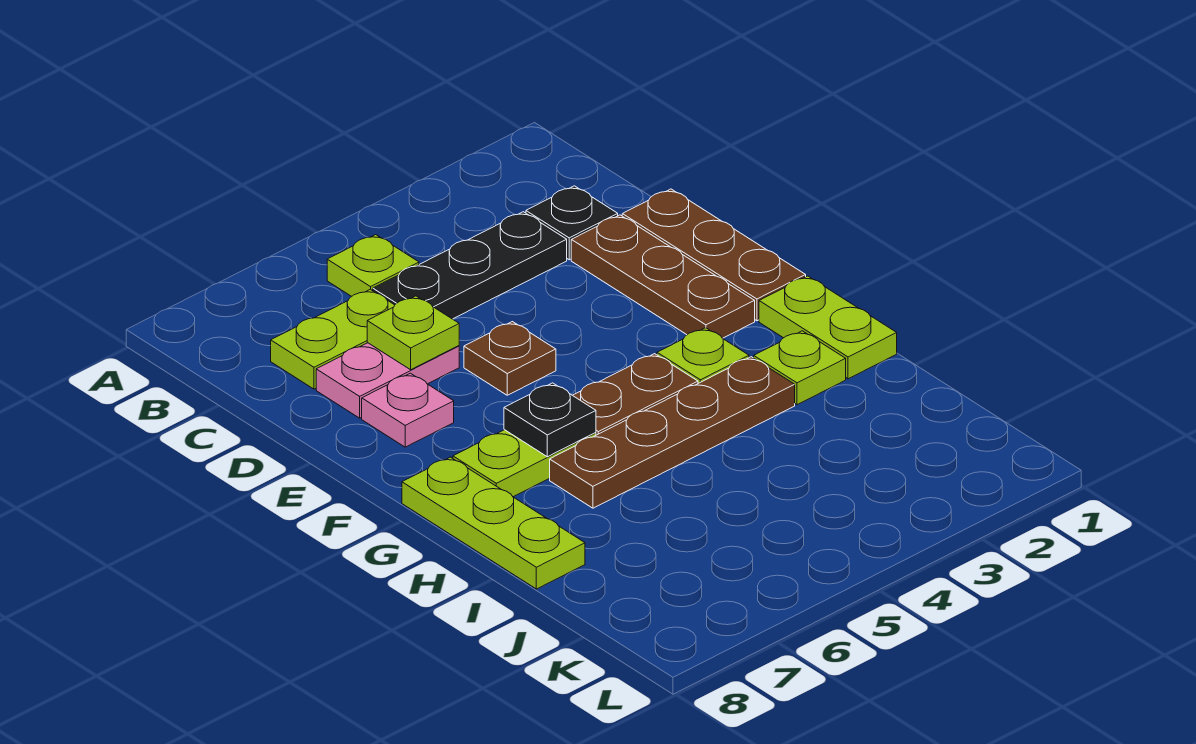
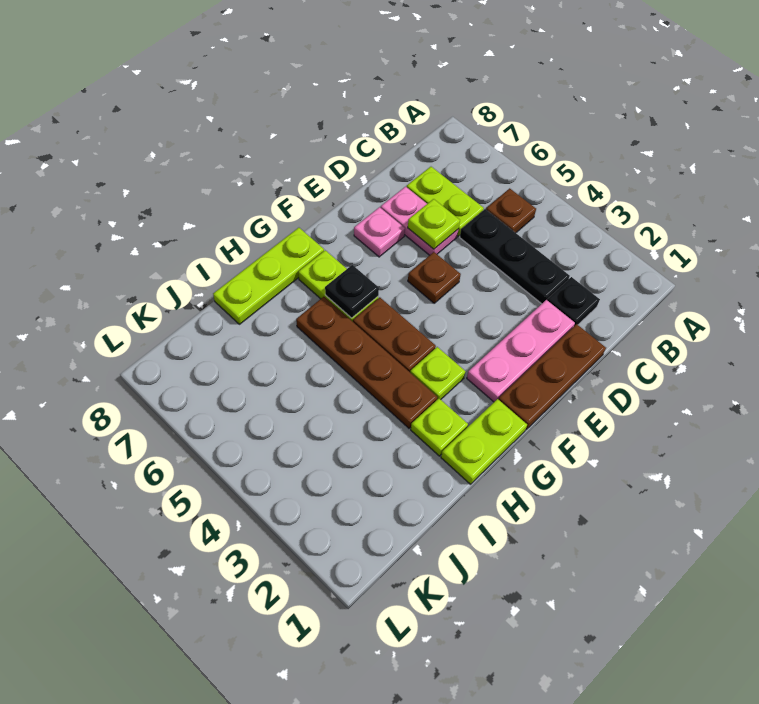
lime plate B5 level 1 -> brown plate B5 level 1
brown plate D2:F2 level 1 -> pink plate D2:F2 level 1

